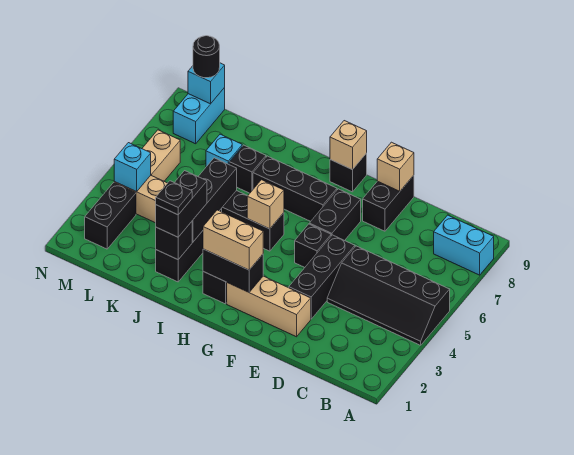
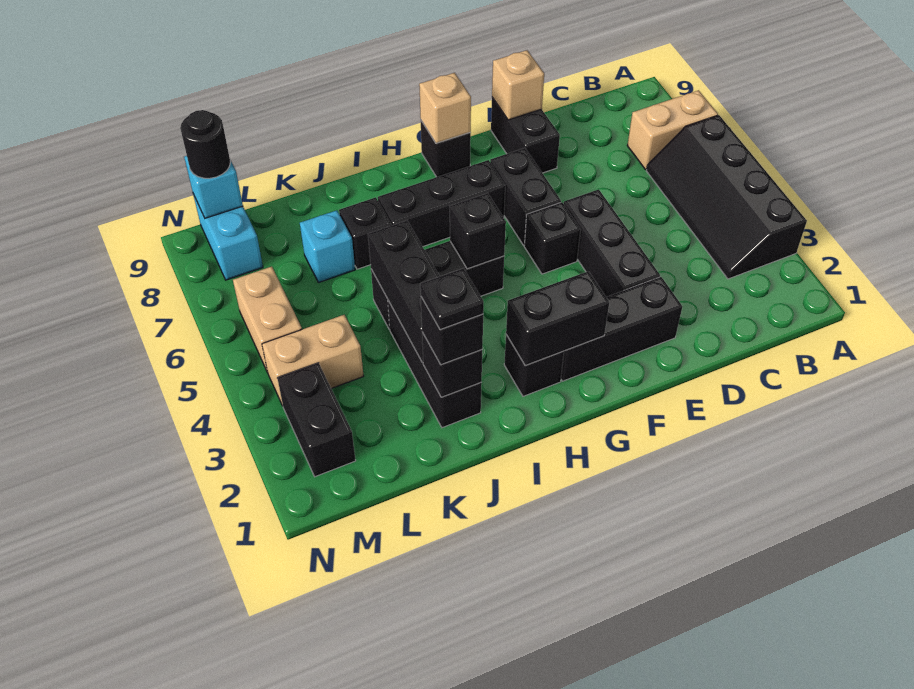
black slope A4:D5 level 1 top 5 -> black slope A3:B6 level 1 top A
cyan brick A8:B8 level 1 -> none
tan brick E2:G2 level 1 -> black brick E2:G2 level 1
tan brick G2:H2 level 3 -> tan brick A7:B7 level 1
tan brick H5 level 2 -> black brick H5 level 2
black brick J2:J3 level 3 -> black brick J2 level 3
cyan brick M4 level 2 -> none

